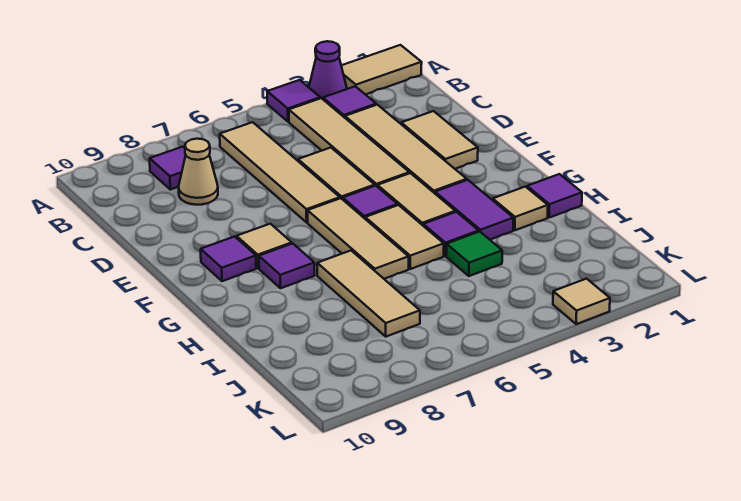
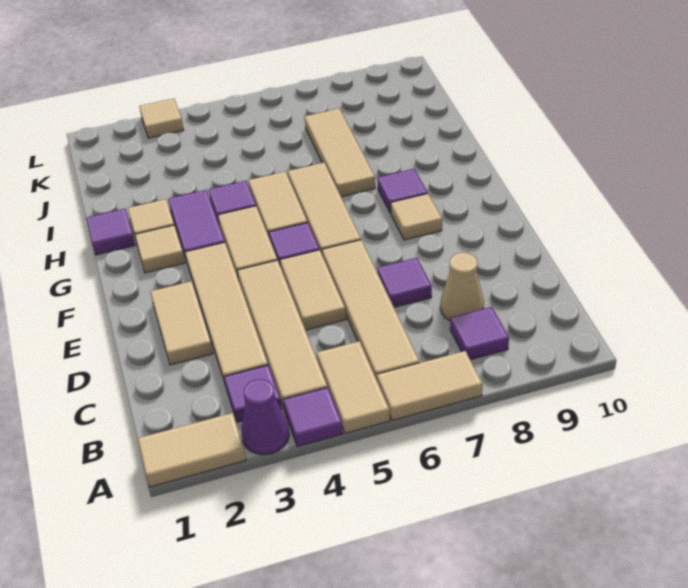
none -> tan tile A5:B5 level 1
none -> tan tile A6:A7 level 1
purple tile F9 level 1 -> purple tile D7 level 1
none -> tan tile G2 level 1
green tile I4 level 1 -> none

